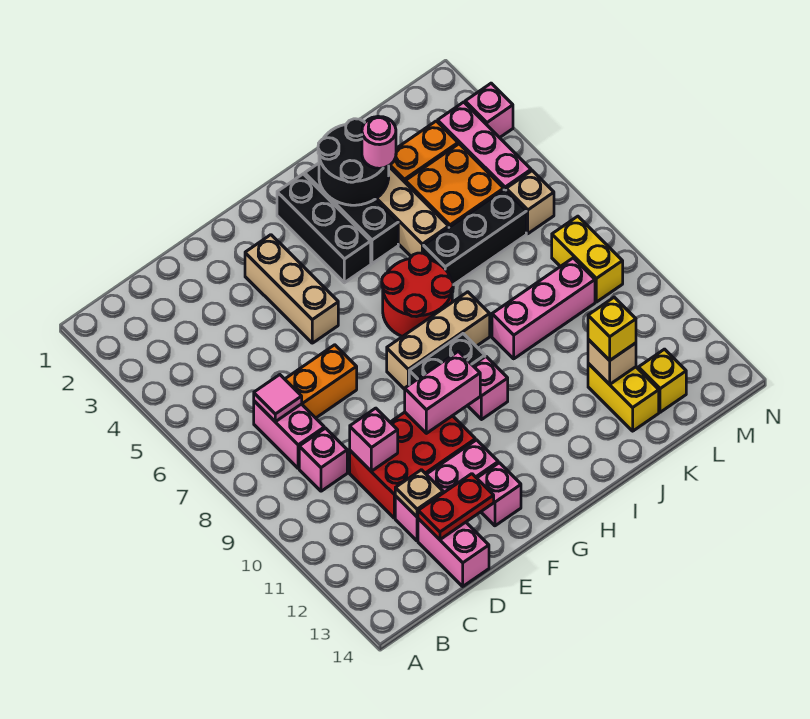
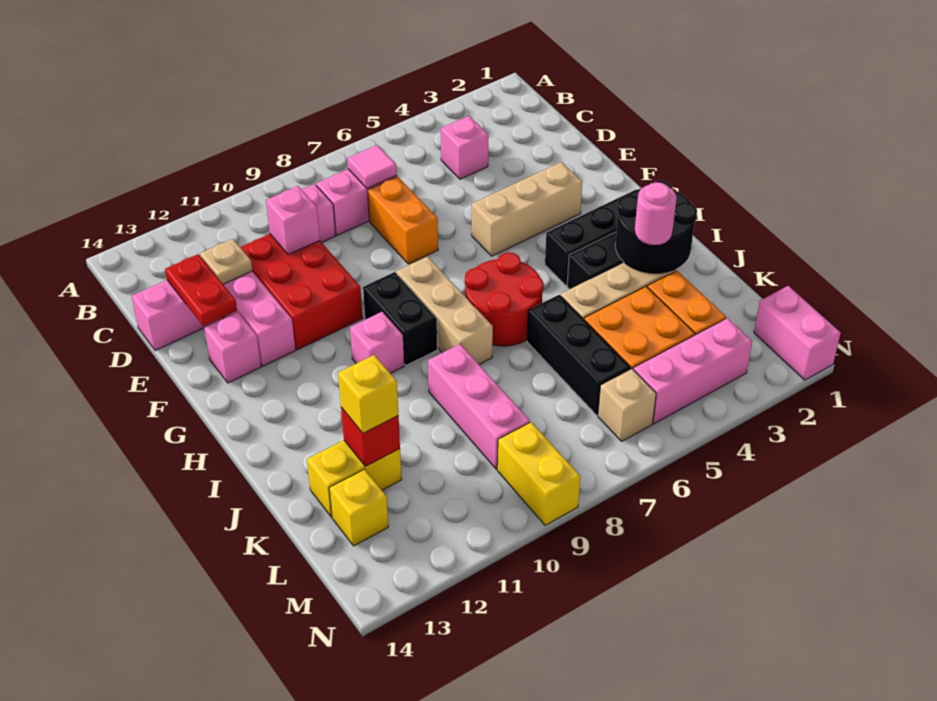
pink brick F10:G10 level 2 -> pink brick M1:N1 level 1
tan brick K12 level 2 -> red brick K12 level 2
yellow brick M8:M9 level 1 -> yellow brick M9:N9 level 1
pink brick N3 level 1 -> pink brick C4 level 1

